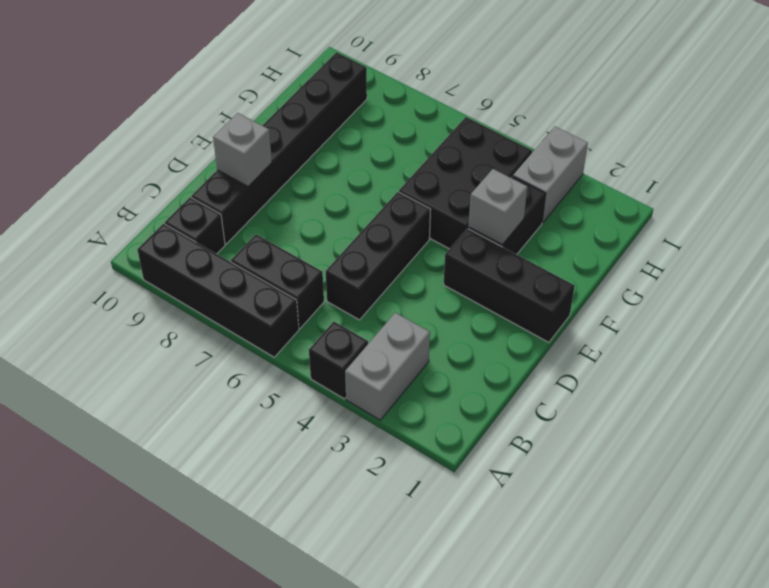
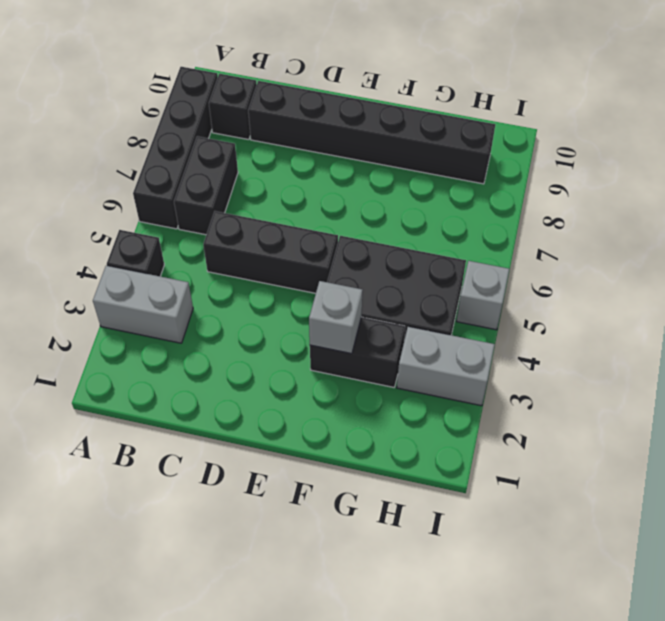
grey brick D9 level 2 -> grey brick I5 level 1
black brick E1:E3 level 1 -> none

